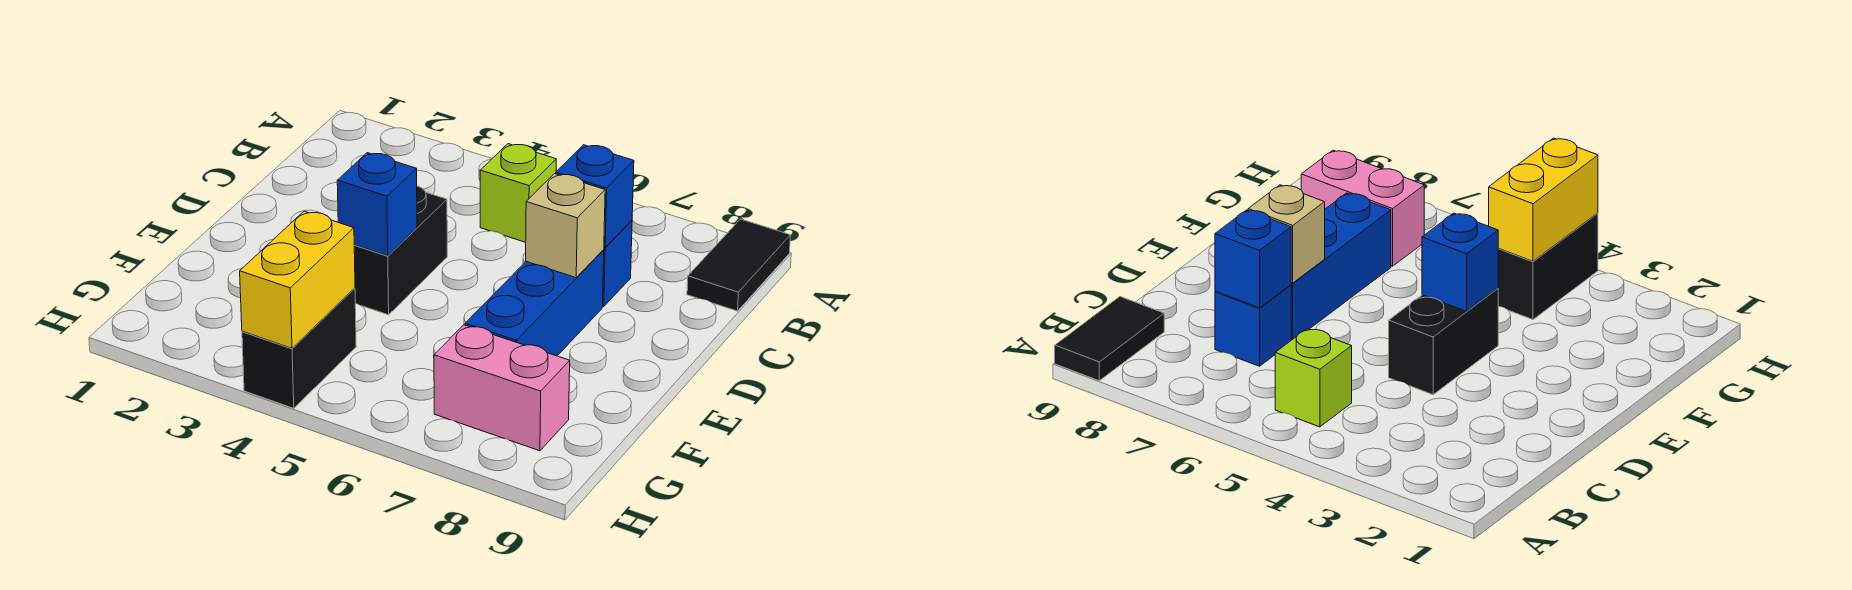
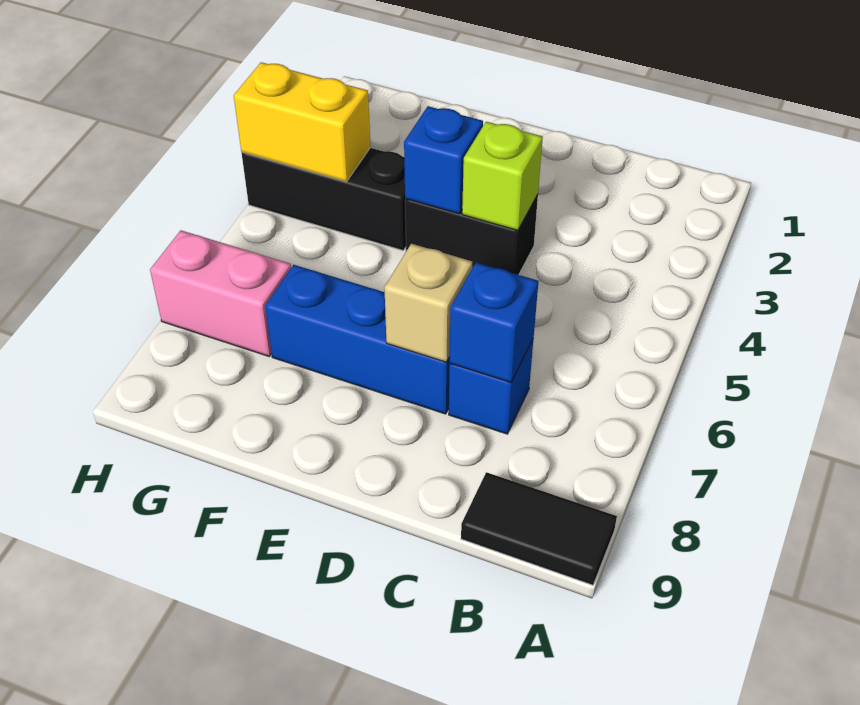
lime brick B5 level 1 -> lime brick D4 level 2
black brick G4:H4 level 1 -> black brick F4:H4 level 1
pink brick G7:G8 level 1 -> pink brick G7:H7 level 1

